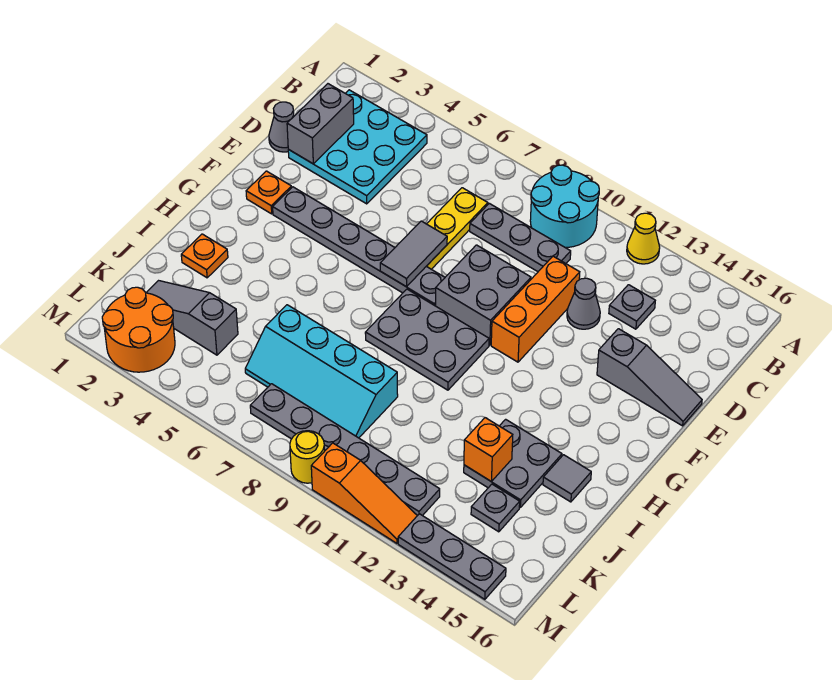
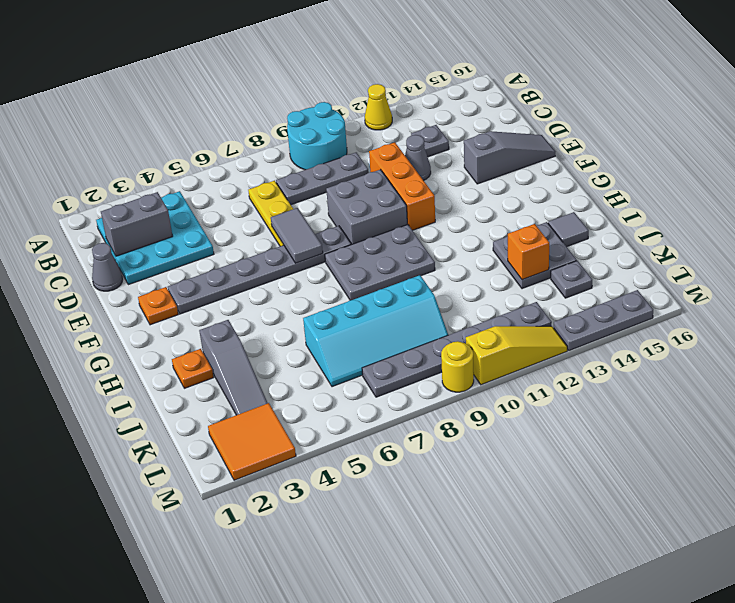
grey brick C2:D2 level 2 -> grey brick C2:C3 level 2
grey slope K2:K4 level 1 top 4 -> grey slope I3:K3 level 1 top I
orange round brick L2:M3 level 1 -> orange tile L2:M3 level 1
orange slope M10:M12 level 1 top 10 -> yellow slope M10:M12 level 1 top 10

